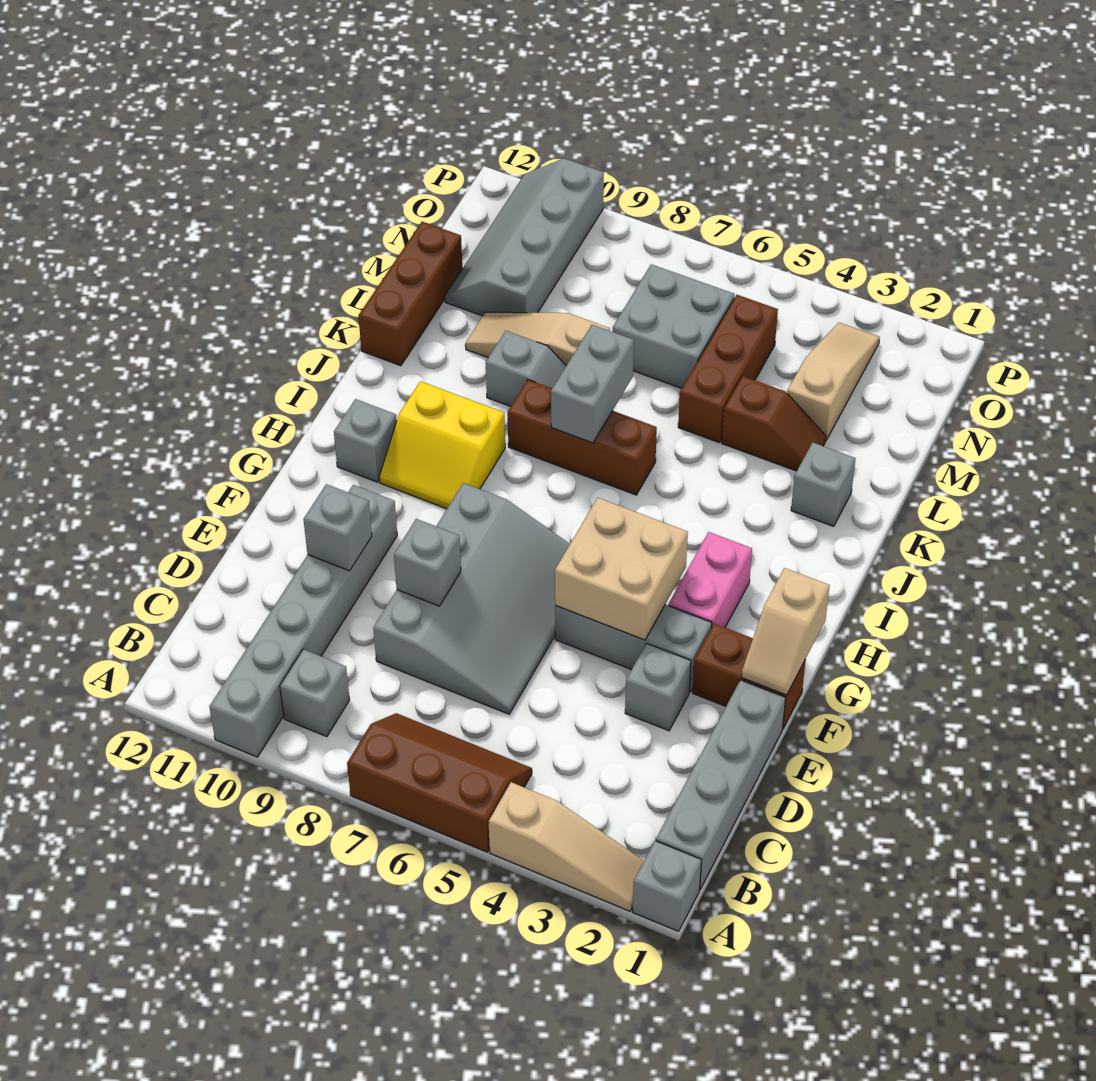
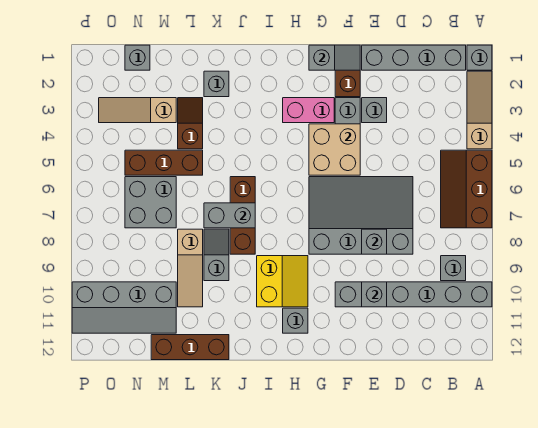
tan slope F1:G1 level 2 top G -> grey slope F1:G1 level 2 top G
none -> grey brick N1 level 1

